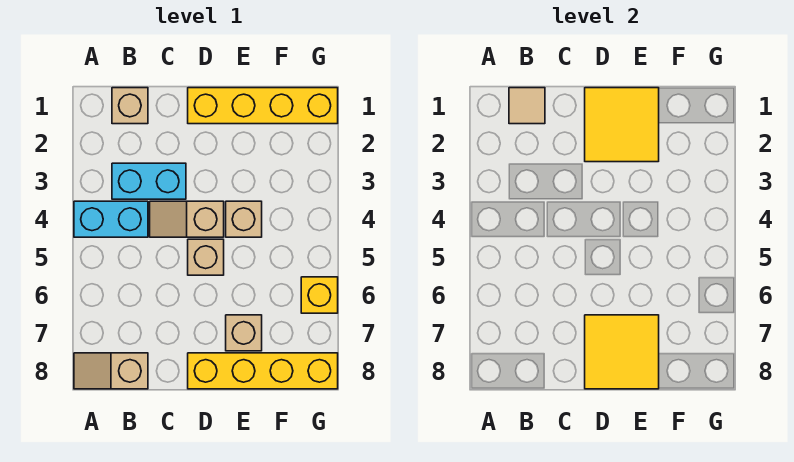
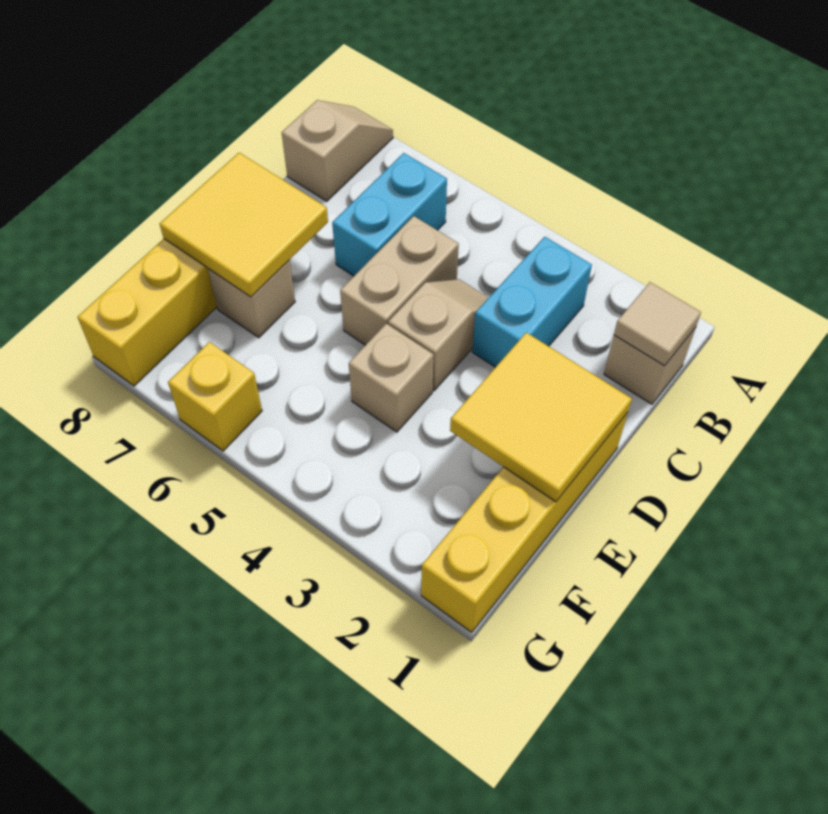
cyan brick A4:B4 level 1 -> cyan brick B6:C6 level 1
tan brick D5 level 1 -> tan brick C5:D5 level 1

